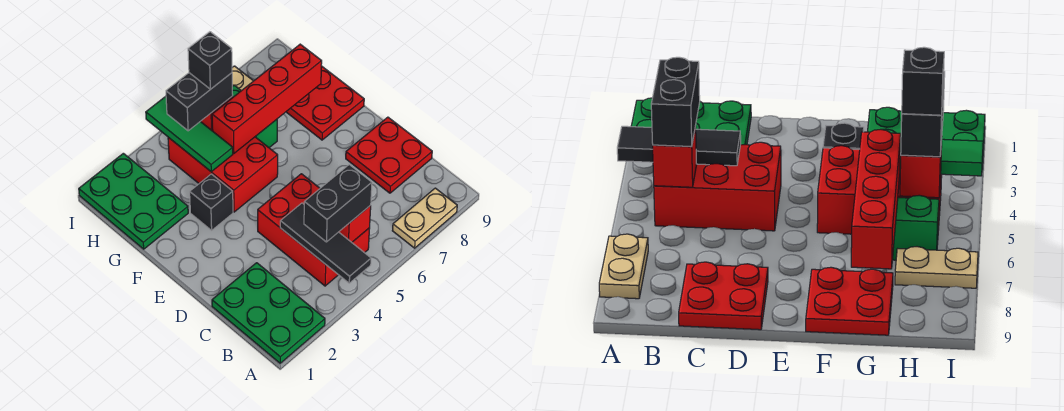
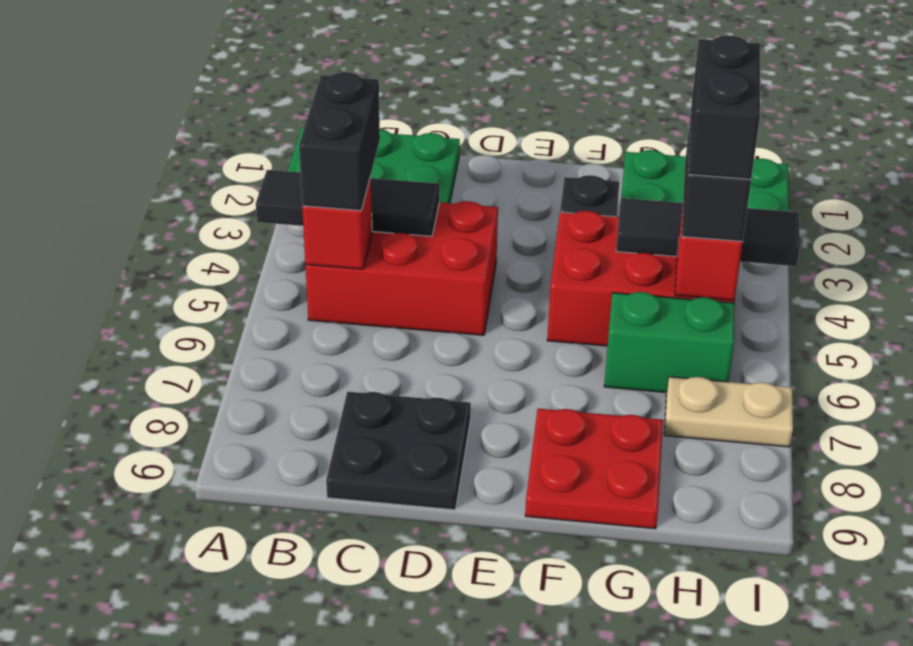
tan plate A7:A8 level 1 -> none
red plate C8:D9 level 1 -> black plate C8:D9 level 1
green tile G4:I4 level 2 -> black tile G4:I4 level 2
red brick G5:G8 level 2 -> none
black brick H5 level 4 -> black brick H4:H5 level 4

